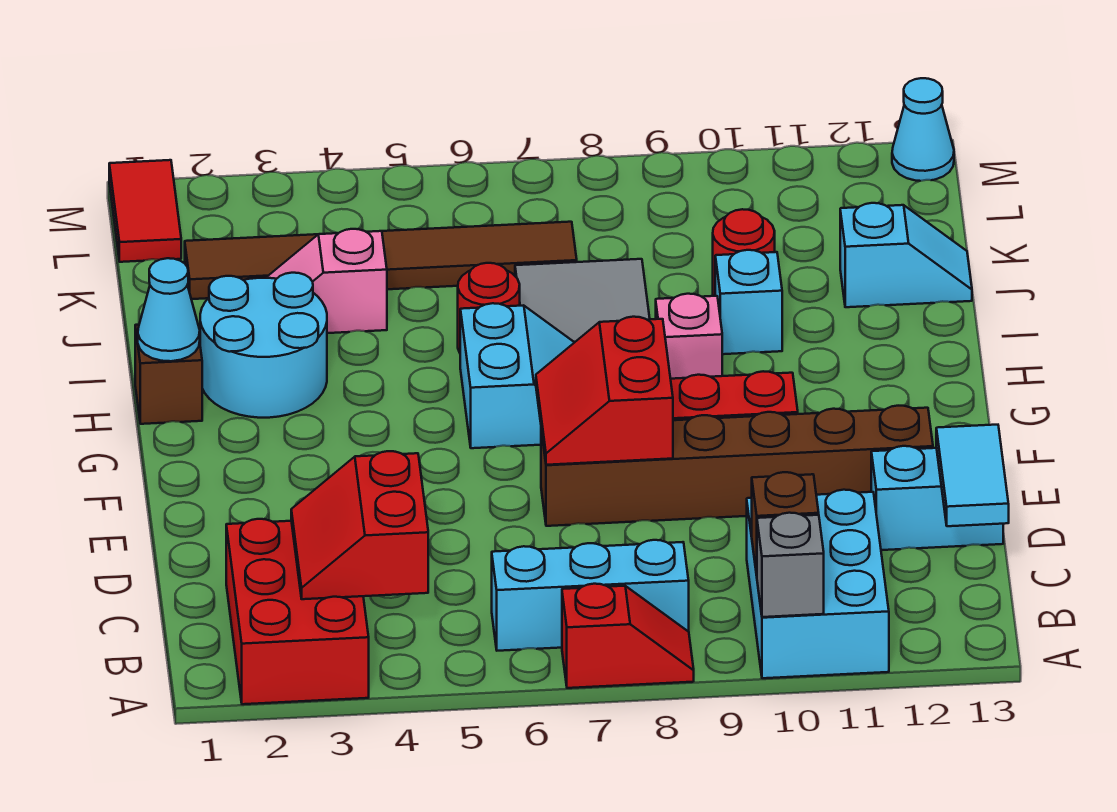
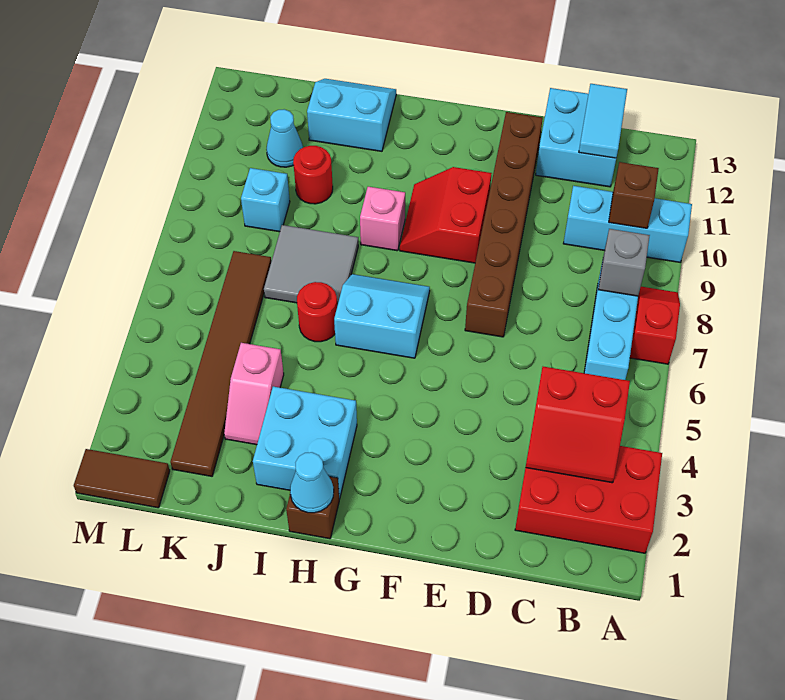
cyan brick A10:C11 level 1 -> cyan brick A10:C10 level 1
grey brick A10 level 2 -> grey brick B8 level 2
cyan tile C13:D13 level 2 -> cyan tile C12:C13 level 2
cyan brick D12:D13 level 1 -> cyan brick C12:D13 level 1
red slope E7:F8 level 2 top 8 -> none
cyan round brick H2:I3 level 1 -> cyan brick H2:I3 level 1
cyan brick I10 level 1 -> cyan brick K9 level 1
cyan slope J12:J13 level 1 top 12 -> cyan slope I12:J13 level 1 top 12
red tile L1:M1 level 1 -> brown tile L1:M1 level 1
cyan cone M13 level 1 -> cyan cone K11 level 1

